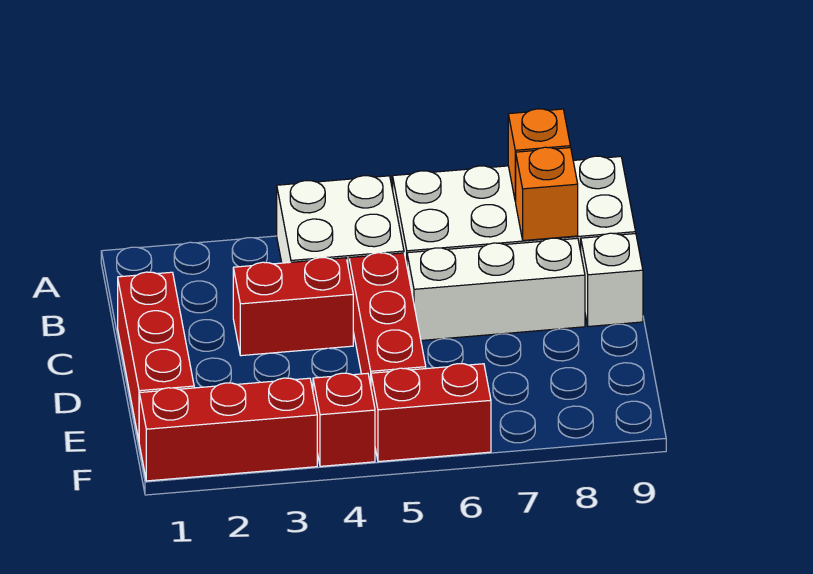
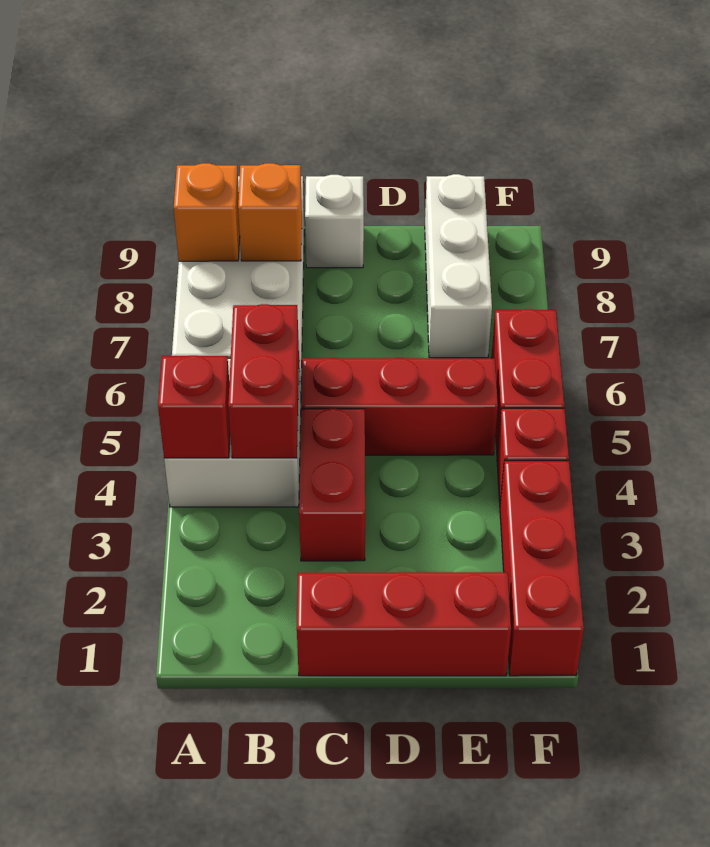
none -> red brick A4 level 2
none -> red brick B4:B5 level 2
white brick C6:C8 level 1 -> white brick E7:E9 level 1

